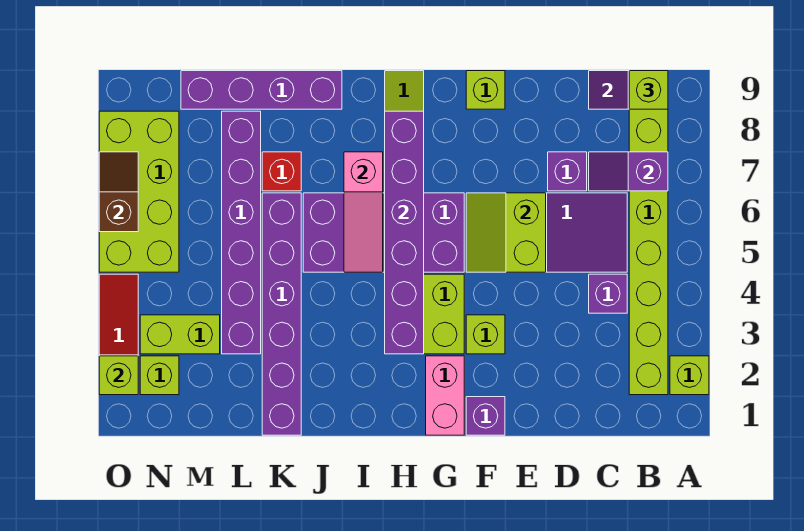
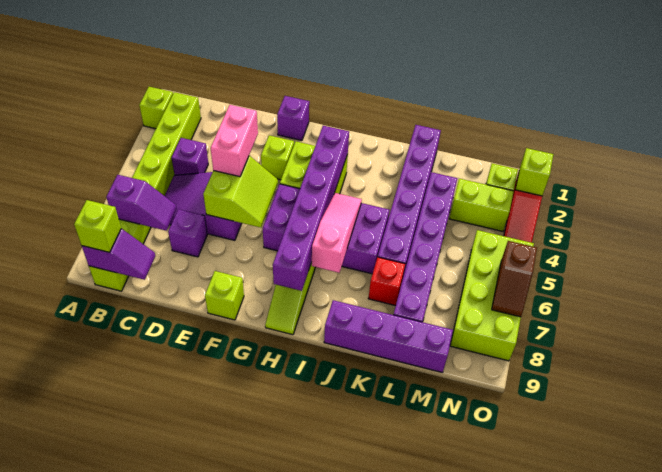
pink brick G1:G2 level 1 -> pink brick E4:E5 level 3

